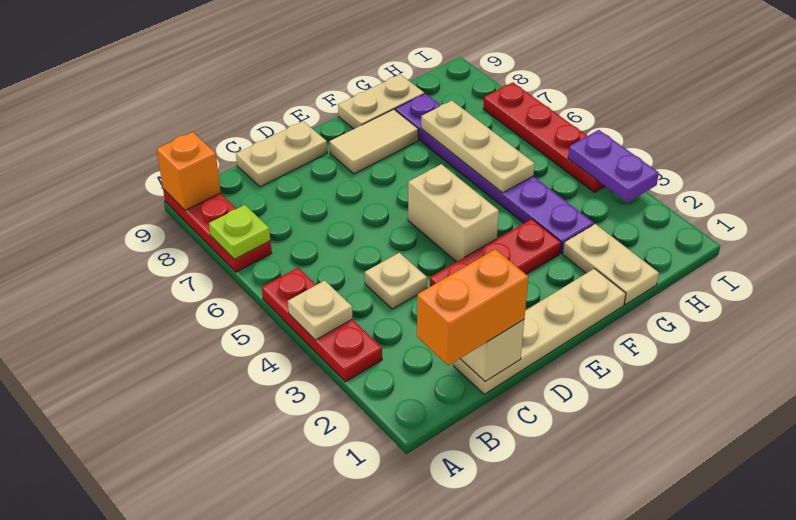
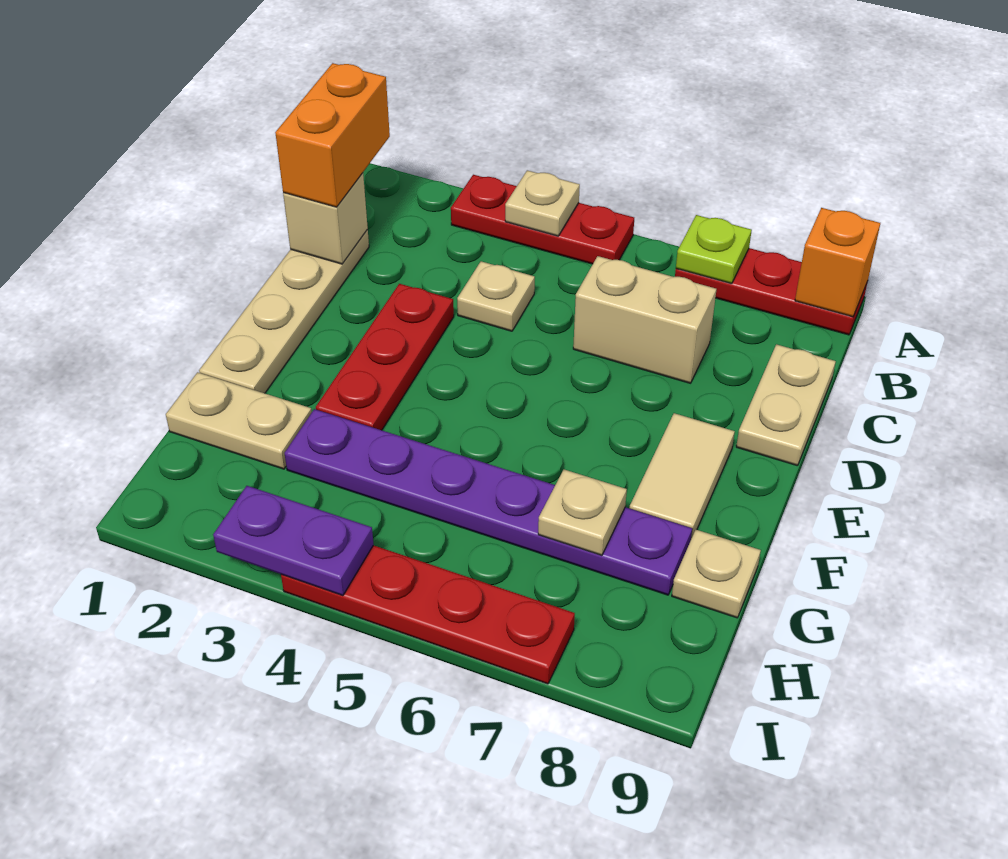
tan brick E4:E5 level 1 -> tan brick C6:C7 level 1
tan plate F9:G9 level 1 -> tan plate G9 level 1
tan plate G5:G7 level 2 -> tan plate G7 level 2

